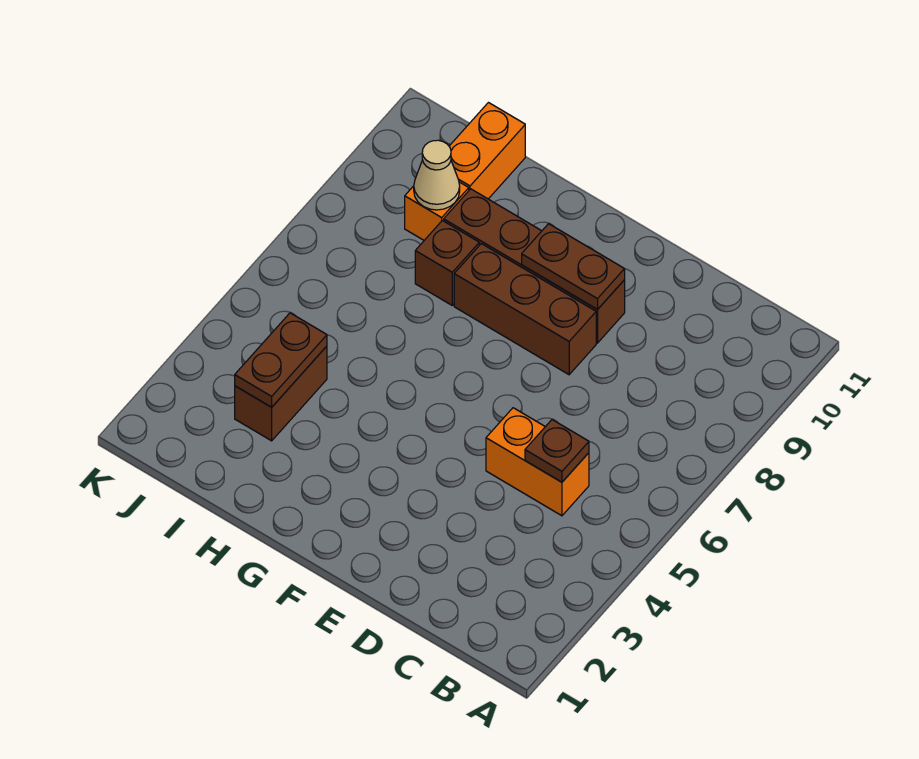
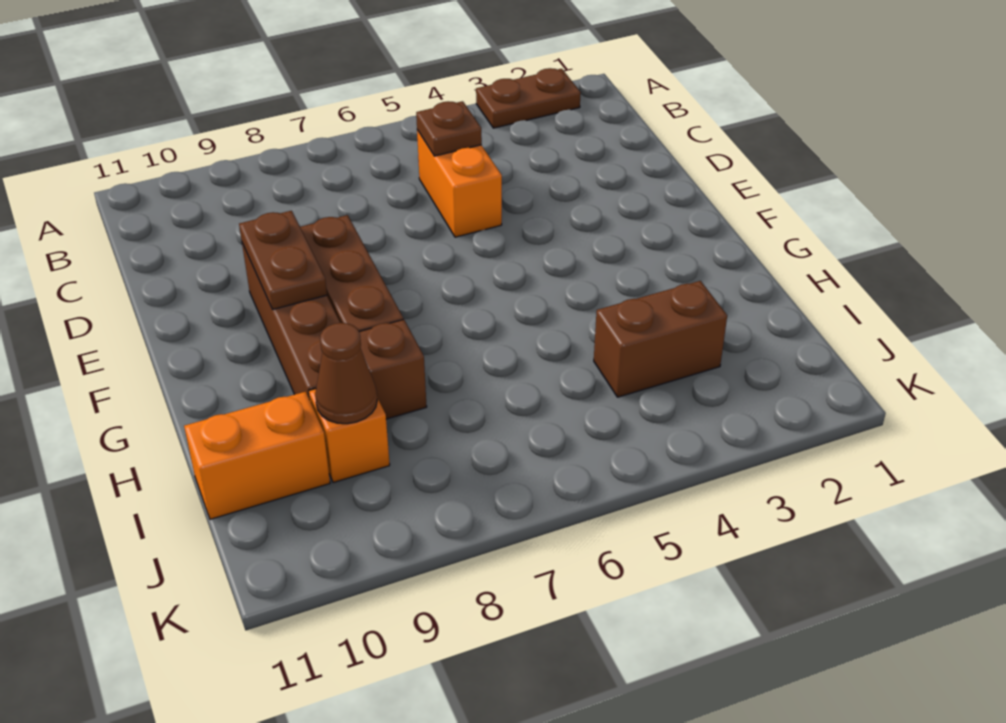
brown plate I3:I4 level 2 -> brown plate A2:A3 level 1
tan cone I9 level 2 -> brown cone I9 level 2

